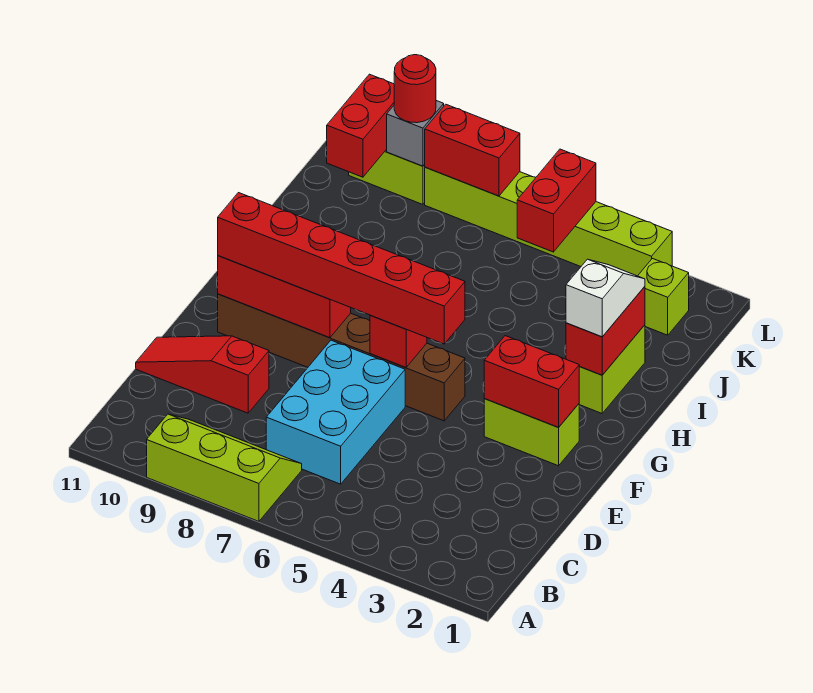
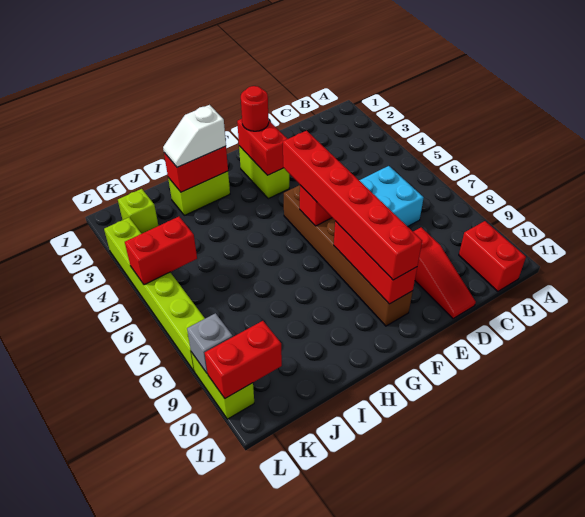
lime slope A7:B9 level 1 top A -> none
red brick L7:L8 level 2 -> red brick B10:B11 level 1
red round brick L9 level 3 -> red round brick F2 level 3

